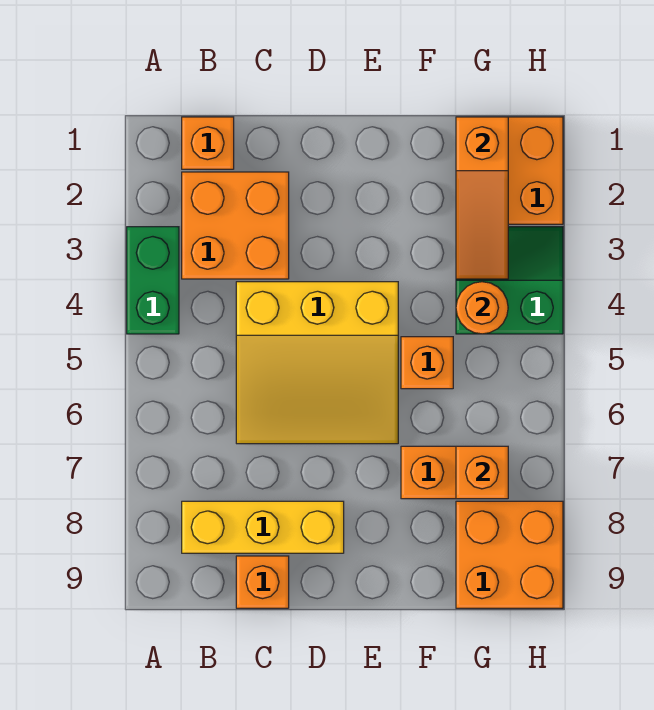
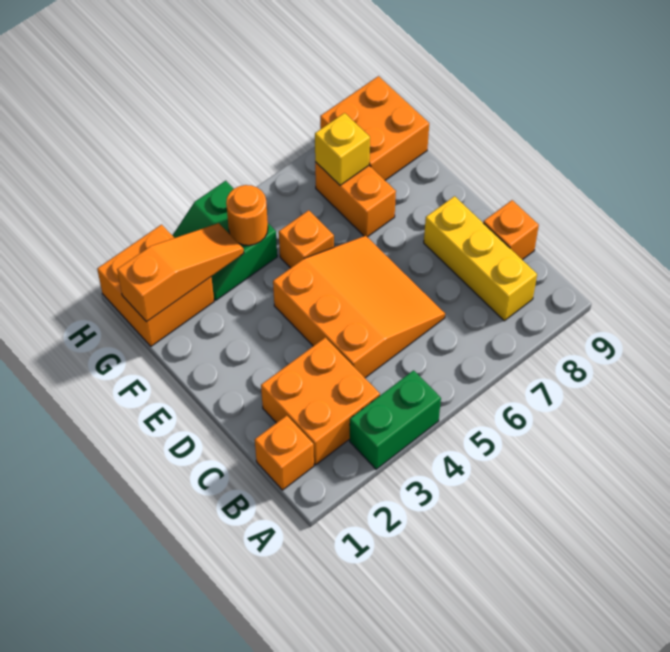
yellow slope C4:E6 level 1 top 4 -> orange slope C4:E6 level 1 top 4
orange brick G7 level 2 -> yellow brick G7 level 2

